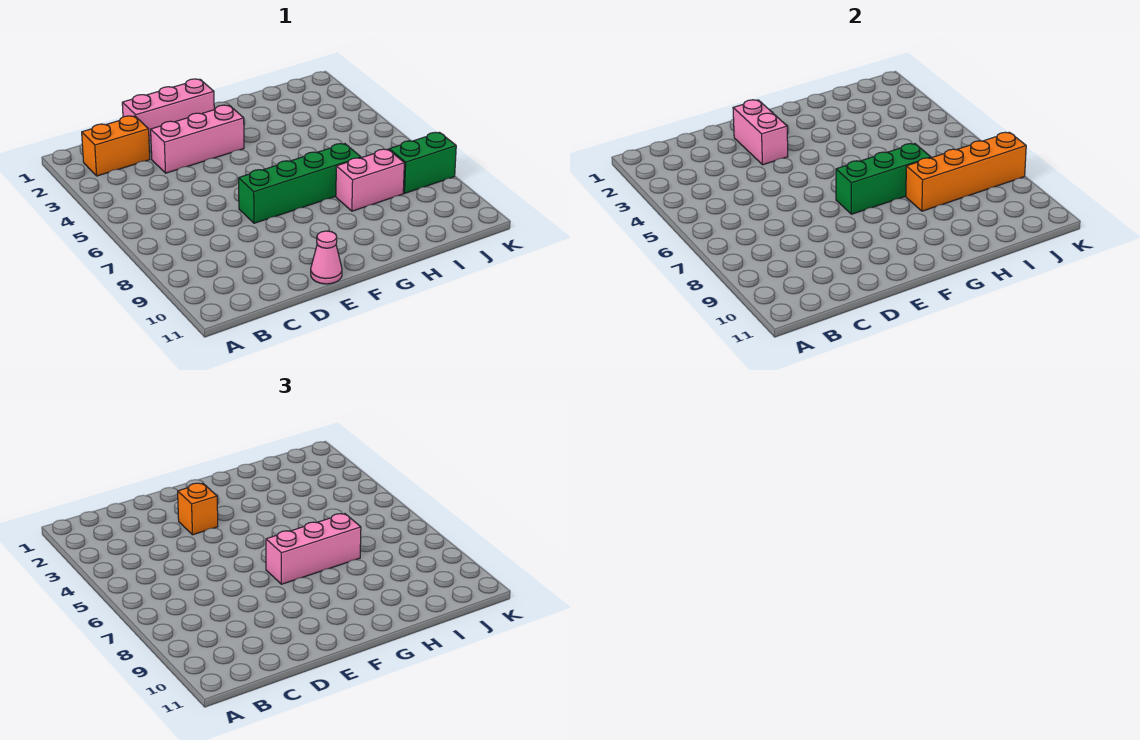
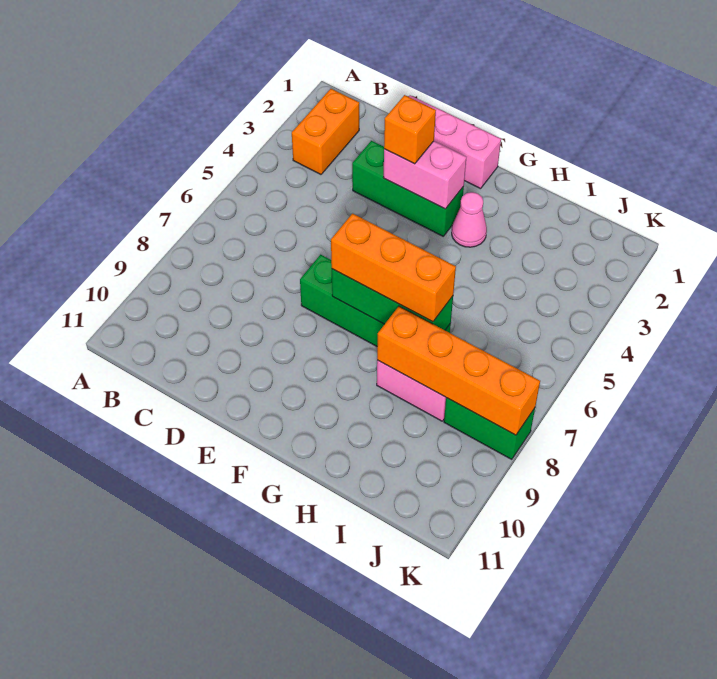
orange brick B2:C2 level 1 -> orange brick B2:B3 level 1
pink brick D3:F3 level 1 -> green brick D3:F3 level 1
pink brick E2:E3 level 2 -> pink brick E3:F3 level 2
pink cone E11 level 1 -> pink cone G3 level 1
pink brick F7:H7 level 3 -> orange brick F7:H7 level 3

